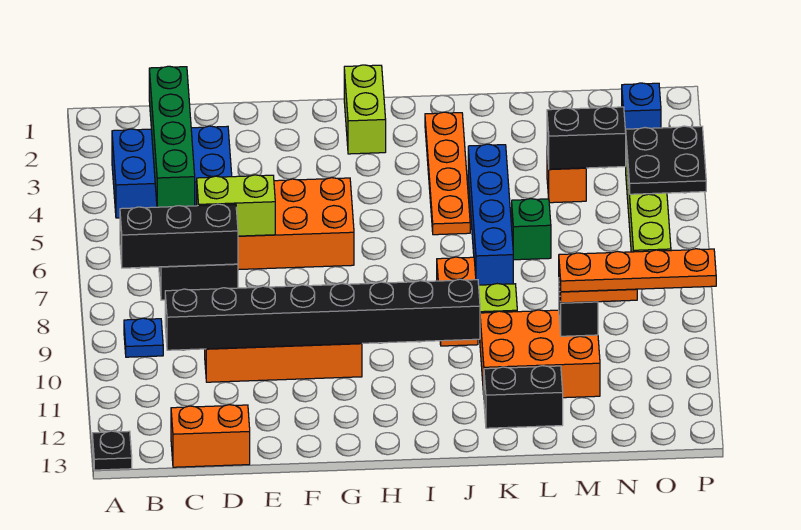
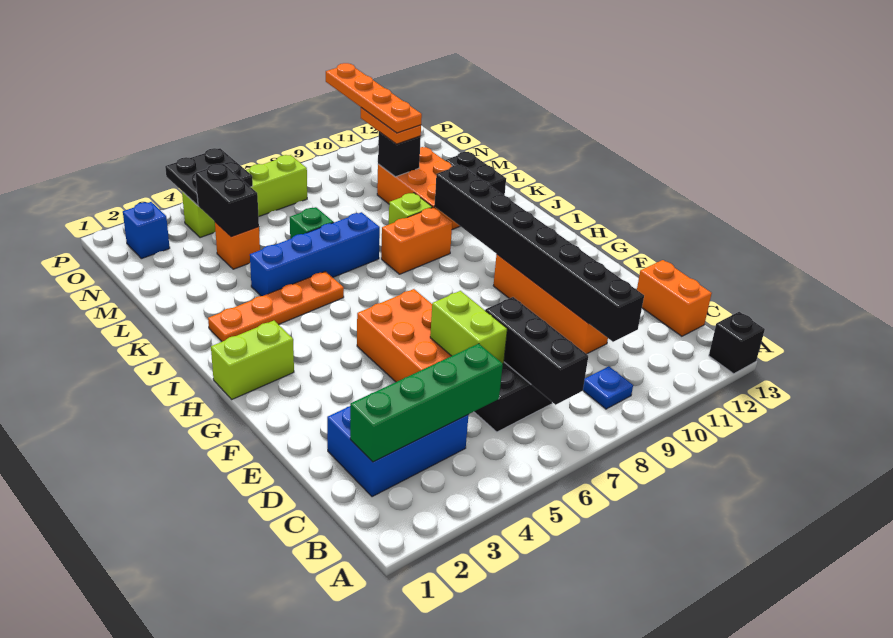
black plate A13 level 1 -> black brick A13 level 1
blue brick B3:D4 level 1 -> blue brick C2:D4 level 1

